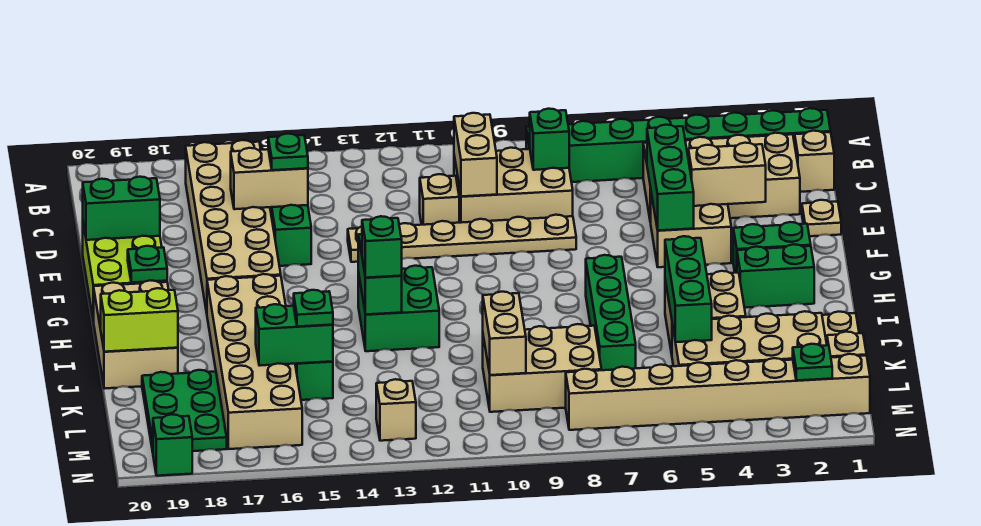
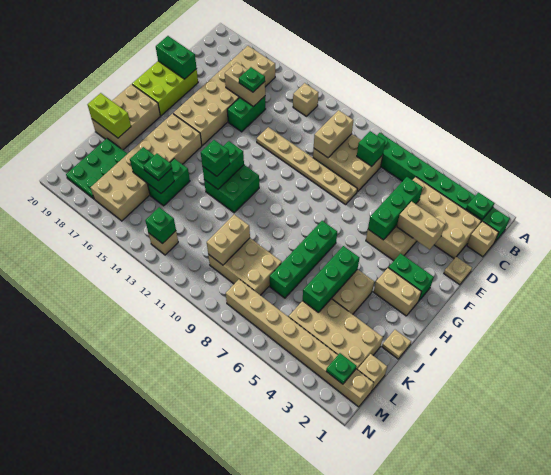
tan brick D11 level 1 -> tan brick B13 level 1
green plate G19 level 2 -> green plate B2 level 2
green brick H2:H3 level 1 -> tan brick H2:H3 level 1
green brick N19 level 1 -> green brick M13 level 2

